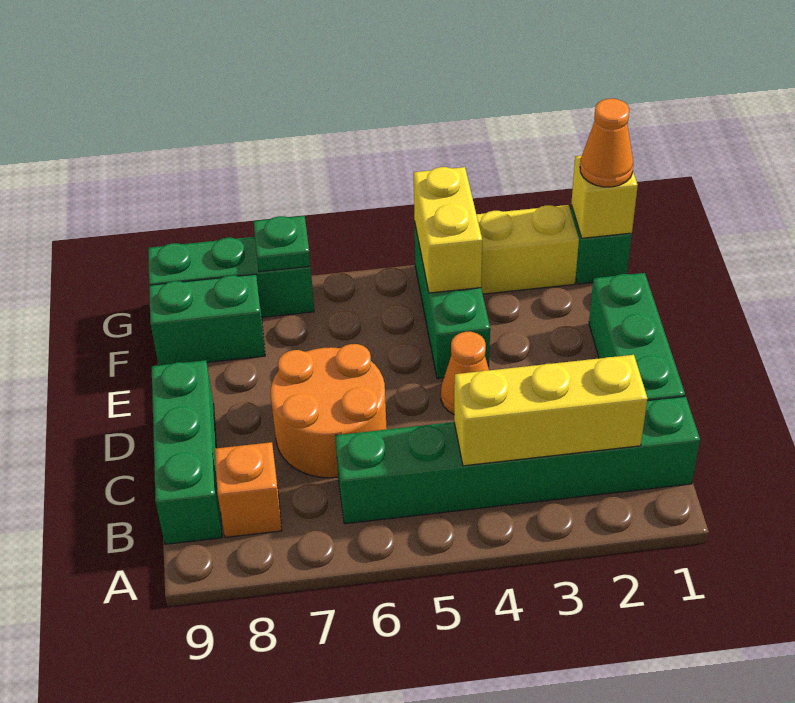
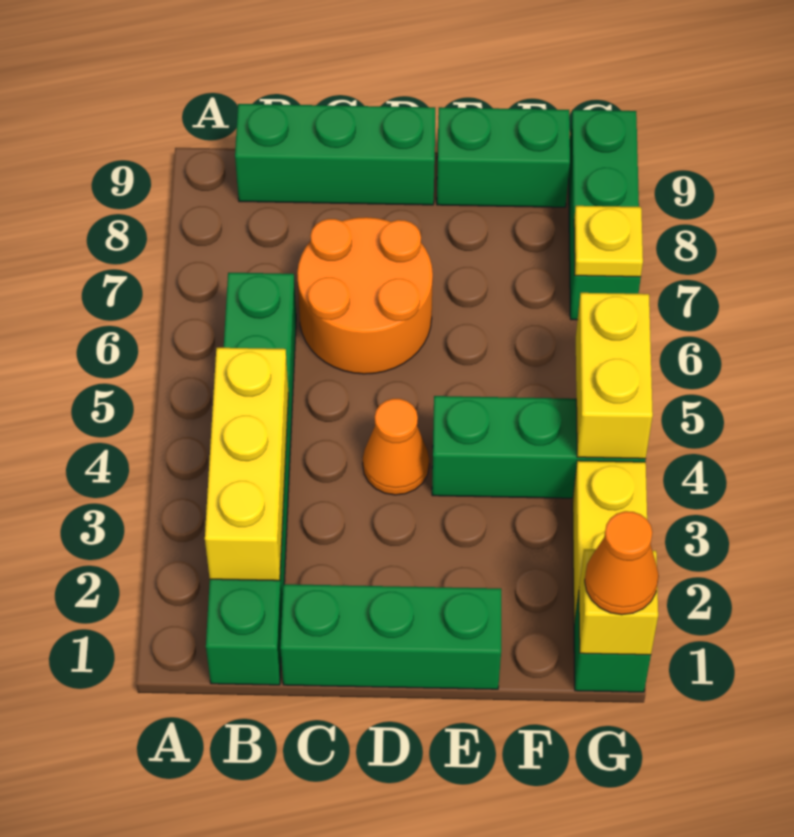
orange brick B8 level 1 -> none
yellow brick F4:G4 level 2 -> yellow brick G4:G5 level 2
green brick F8:F9 level 1 -> green brick E9:F9 level 1
green plate G7 level 2 -> yellow plate G7 level 2

